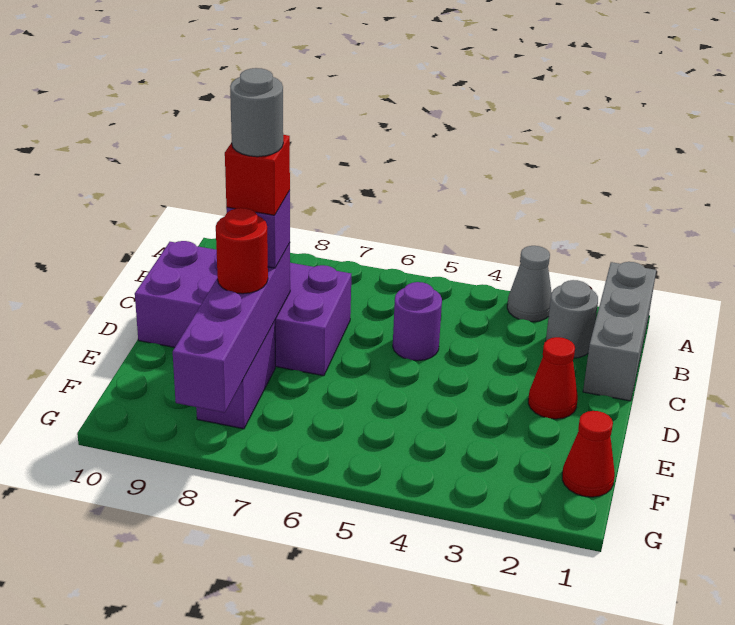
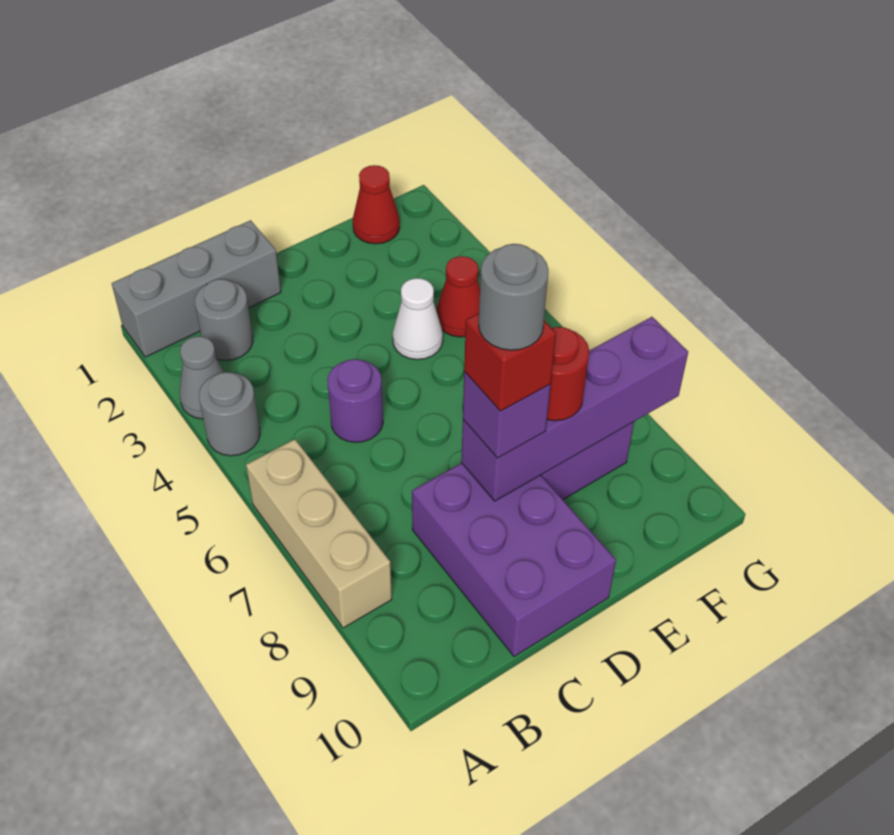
none -> grey round brick A4 level 1
none -> tan brick A6:A8 level 1
purple brick C7:D10 level 1 -> purple brick C8:D10 level 1
red cone D2 level 1 -> red cone F4 level 1
none -> white cone E4 level 1

